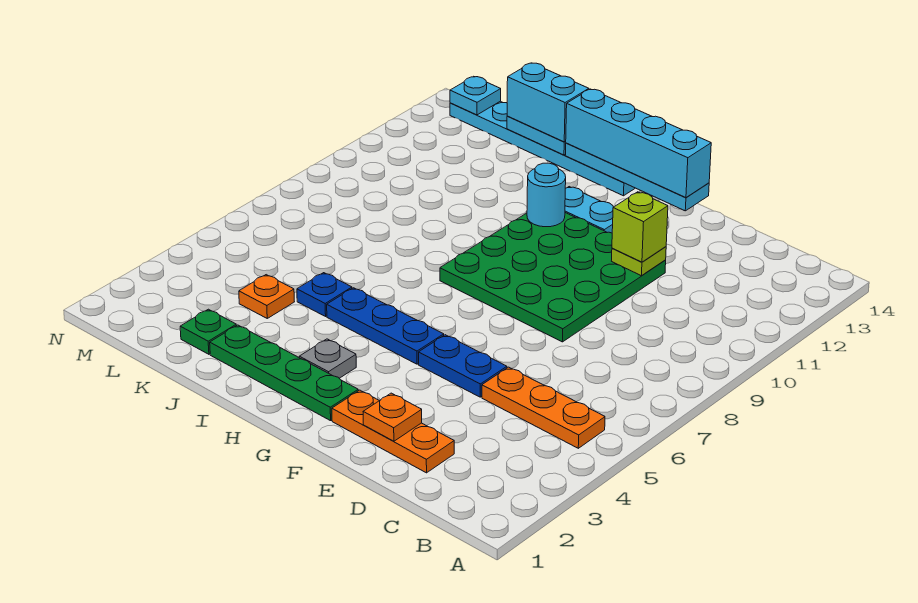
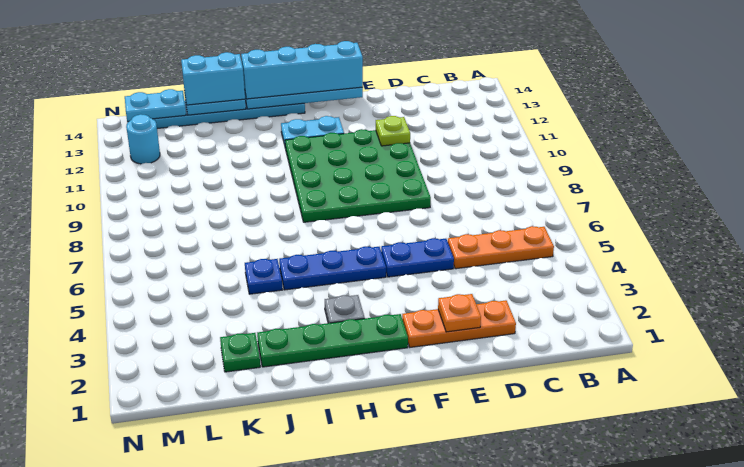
lime brick E11 level 3 -> none
cyan round brick H11 level 2 -> cyan round brick M12 level 1
orange plate K4 level 1 -> none
cyan plate M14 level 2 -> cyan plate L14:M14 level 2

